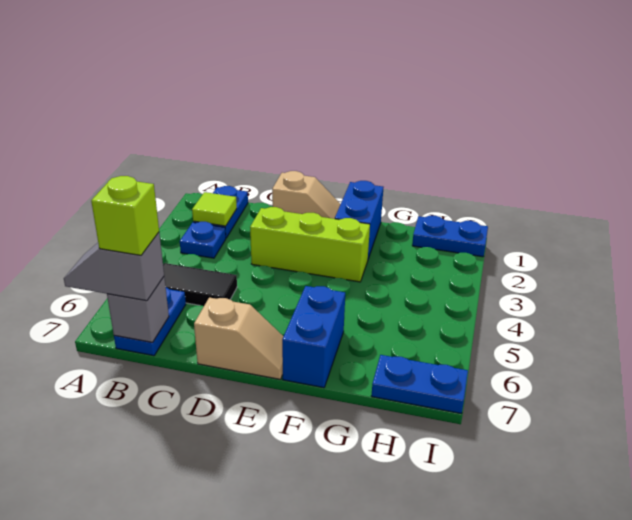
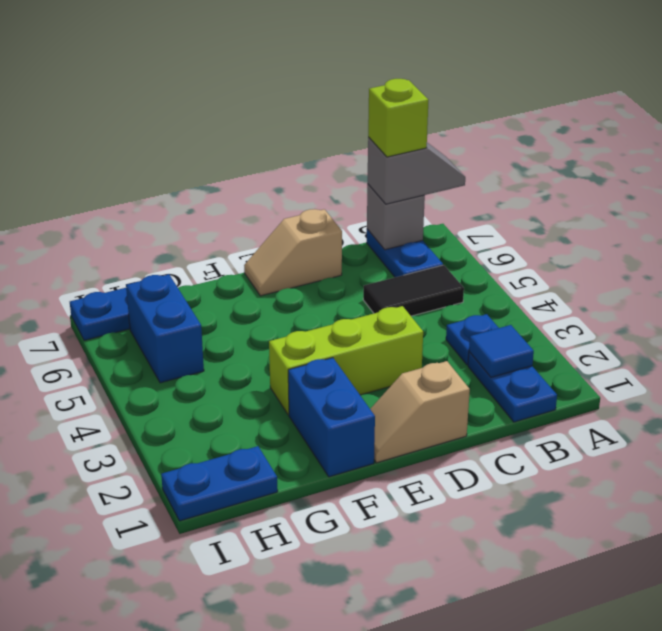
lime tile B2 level 2 -> blue tile B2 level 2
blue brick F6:F7 level 1 -> blue brick H5:H6 level 1

